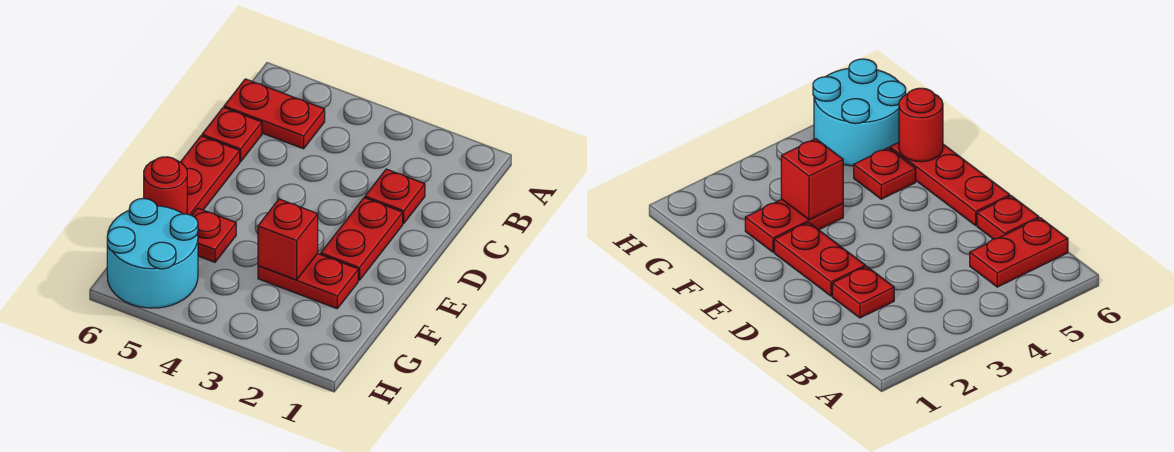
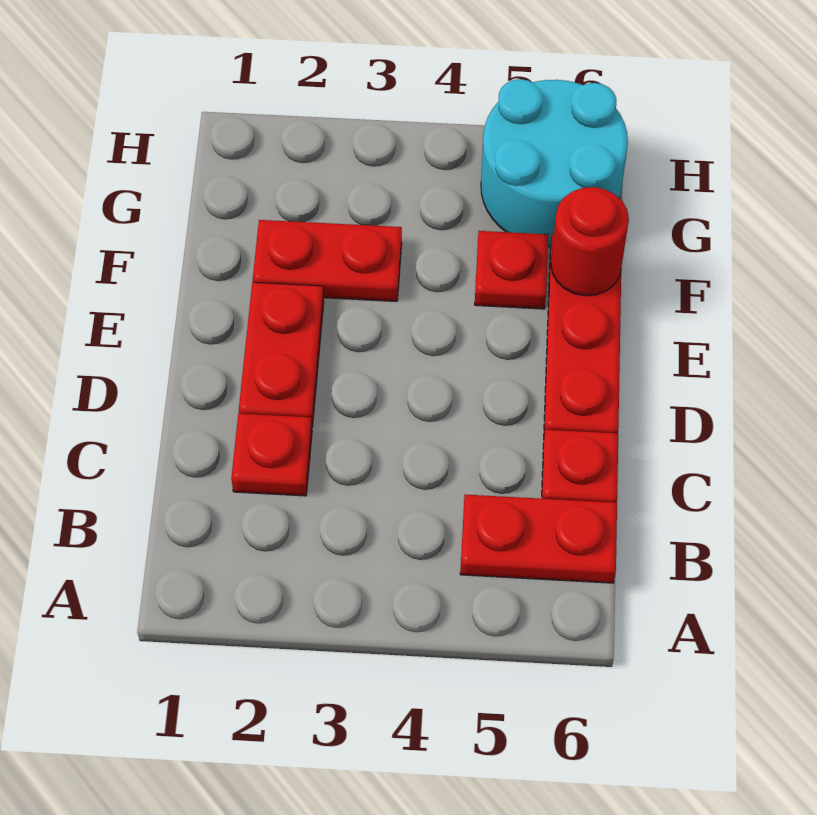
red brick F3 level 2 -> none

